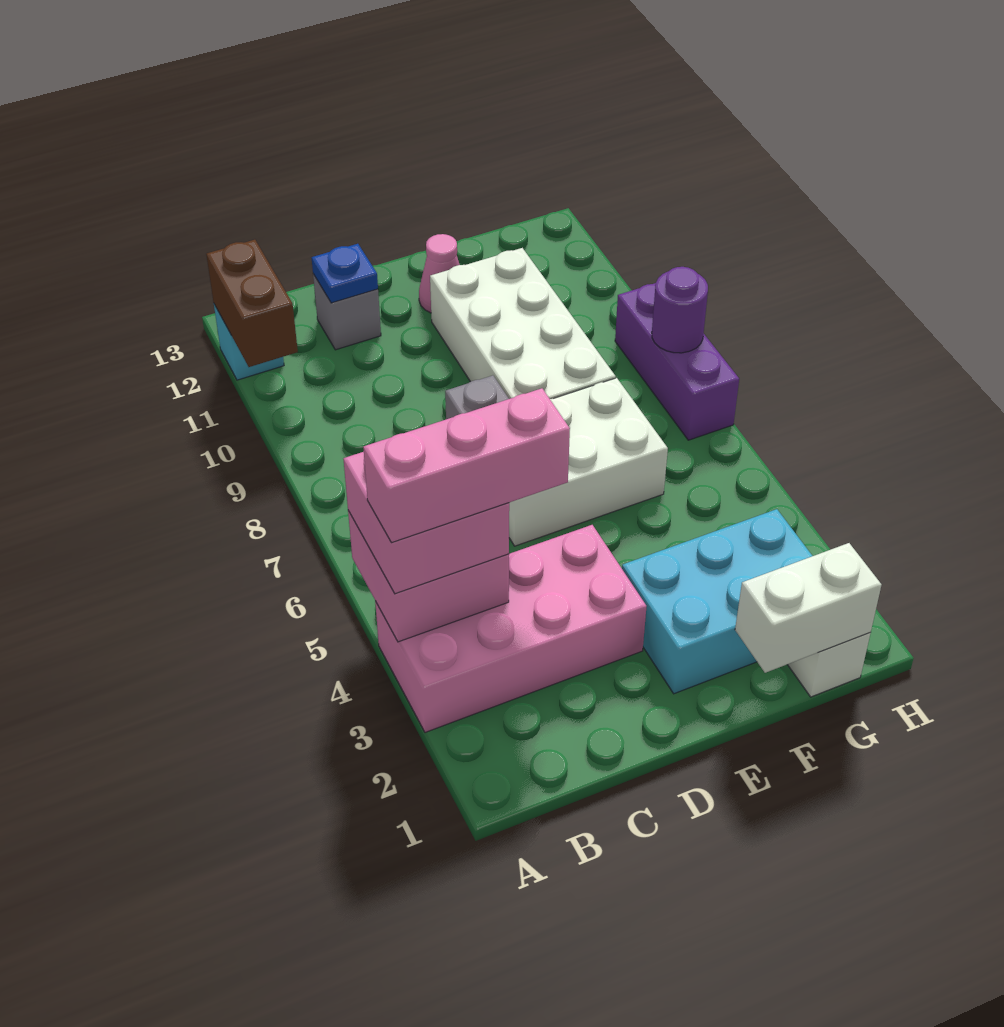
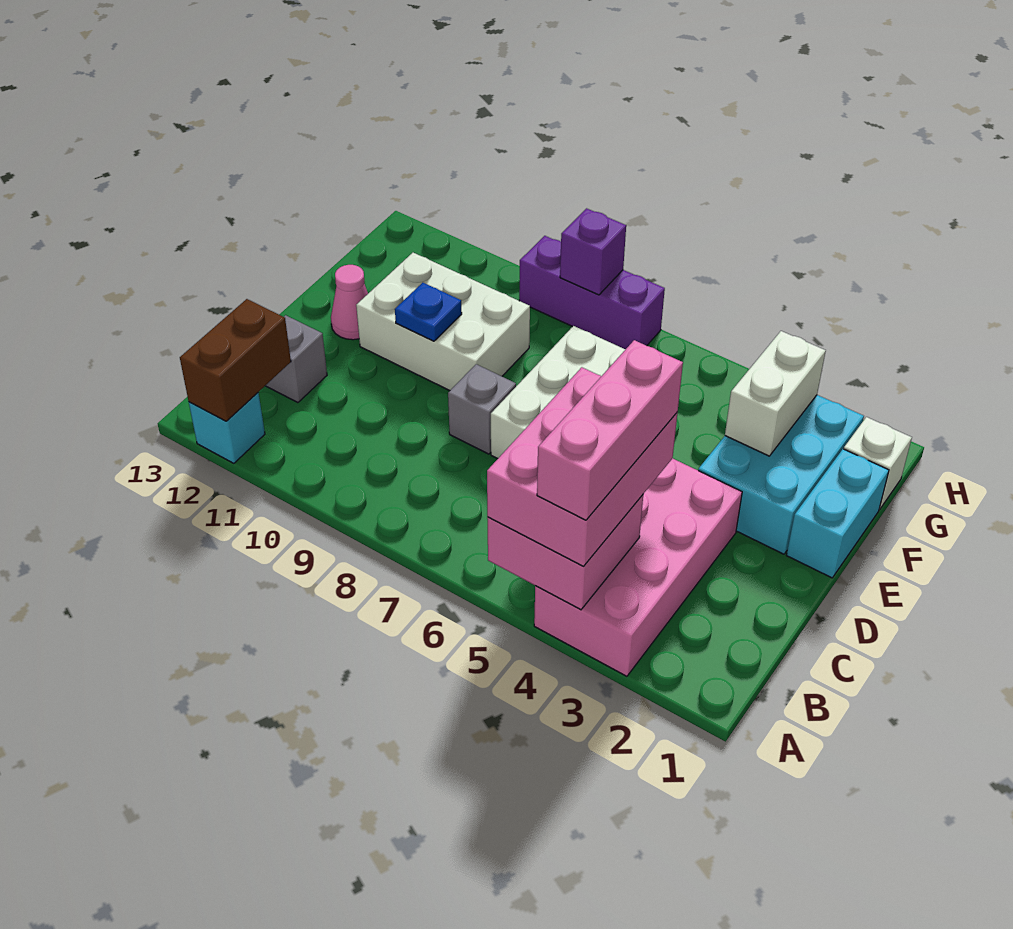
pink brick A4:B5 level 3 -> pink brick A4:C5 level 3
brown brick A11:A12 level 2 -> brown brick A12:B12 level 2
blue plate C12 level 2 -> blue plate E10 level 2
none -> cyan brick E1:F1 level 1
white brick E8:F11 level 1 -> white brick E9:F11 level 1
white brick F1:G1 level 2 -> white brick F3:G3 level 2
purple round brick H8 level 2 -> purple brick H8 level 2

